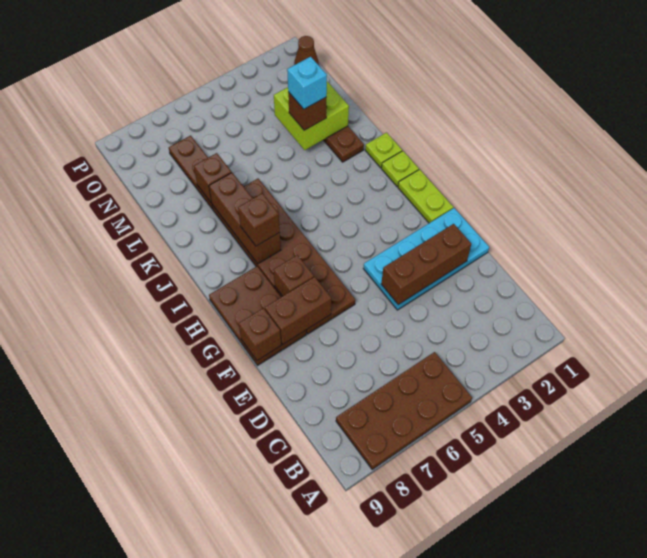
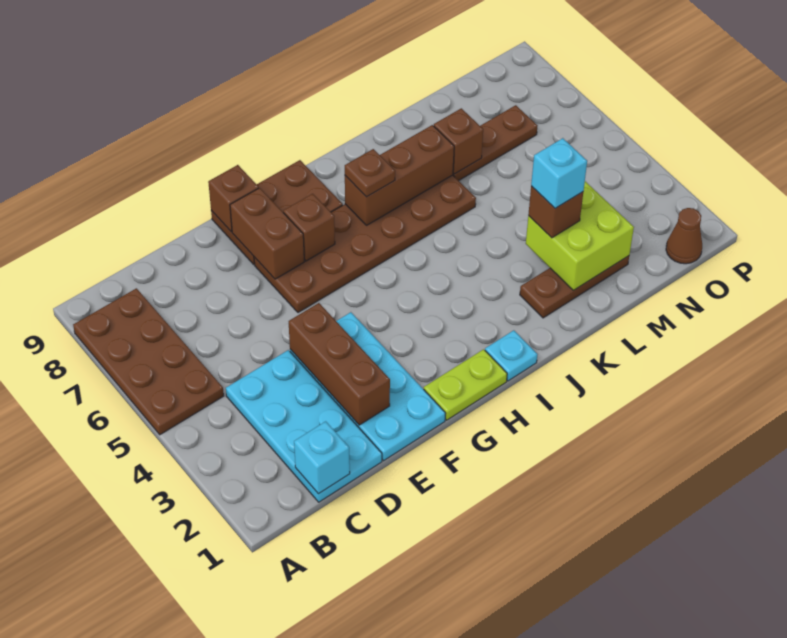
none -> cyan plate C1:D4 level 1
none -> cyan brick C1 level 2
lime plate I1 level 1 -> cyan plate I1 level 1
brown brick I7 level 3 -> brown plate I7 level 3
lime plate J1 level 1 -> none

